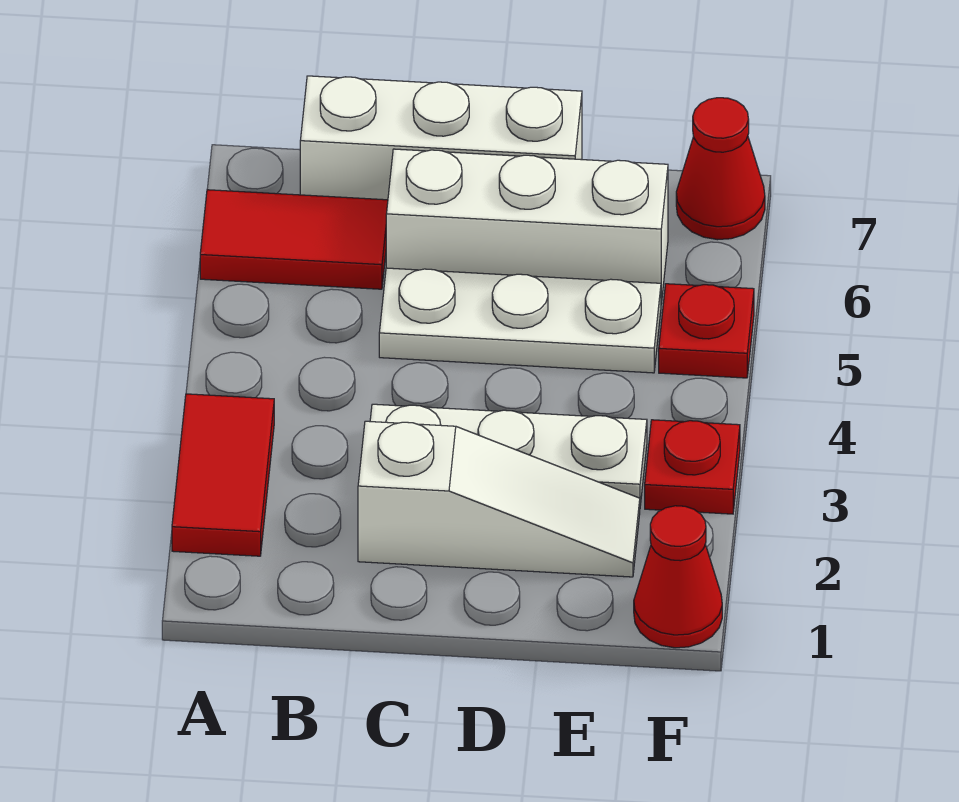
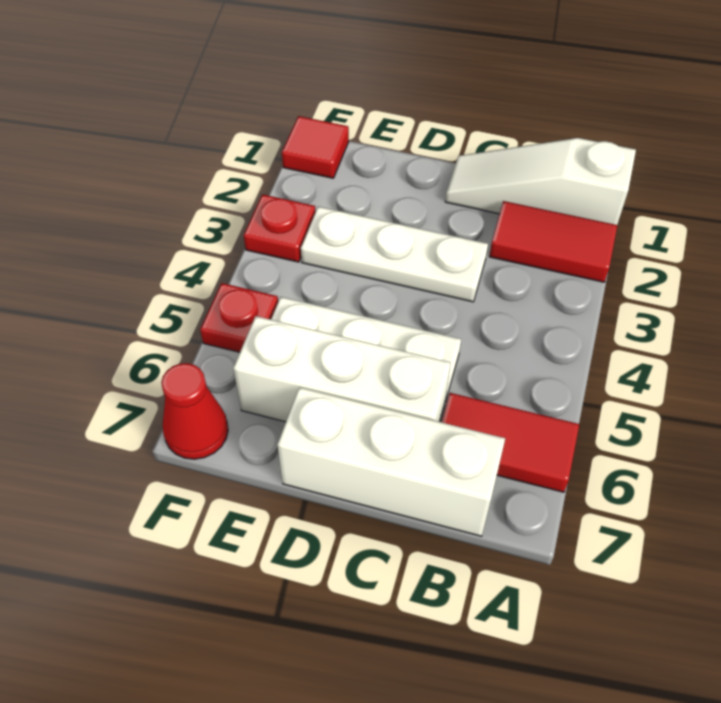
red tile A2:A3 level 1 -> red tile A2:B2 level 1
white slope C2:E2 level 1 top C -> white slope A1:C1 level 1 top A
red cone F1 level 1 -> red tile F1 level 1

